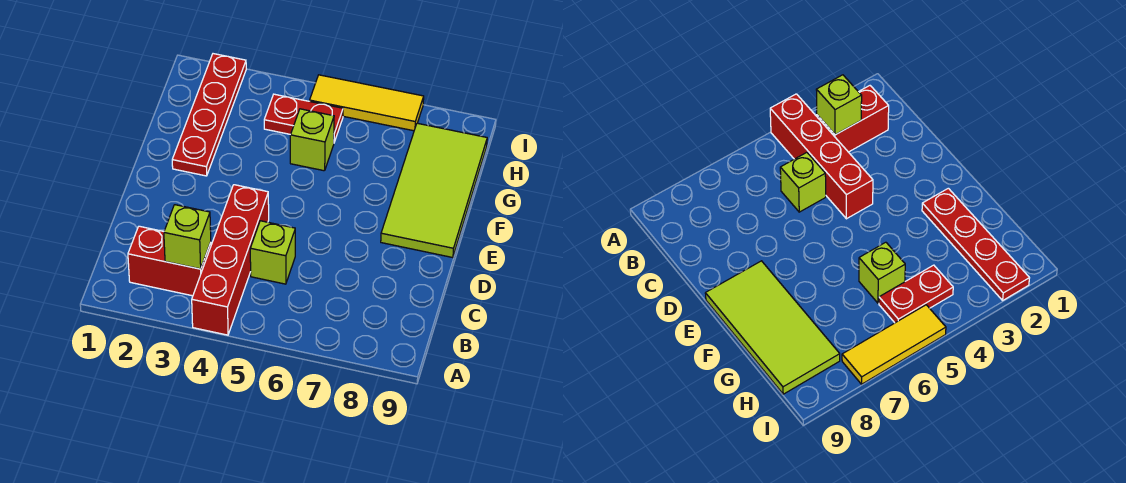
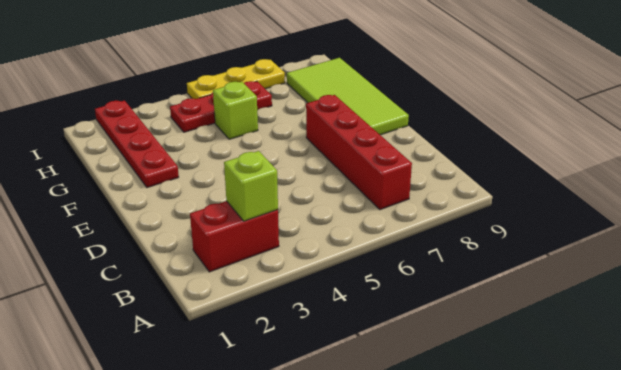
red brick A4:D4 level 1 -> red brick B7:E7 level 1
lime brick C5 level 1 -> none
red plate H4:H5 level 1 -> red plate H4:H6 level 1
yellow tile I5:I7 level 1 -> yellow plate I5:I7 level 1

